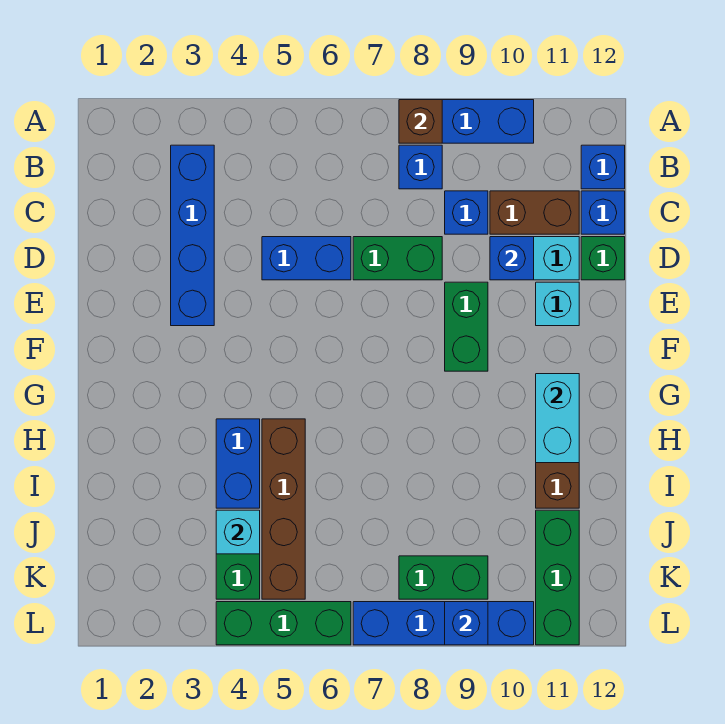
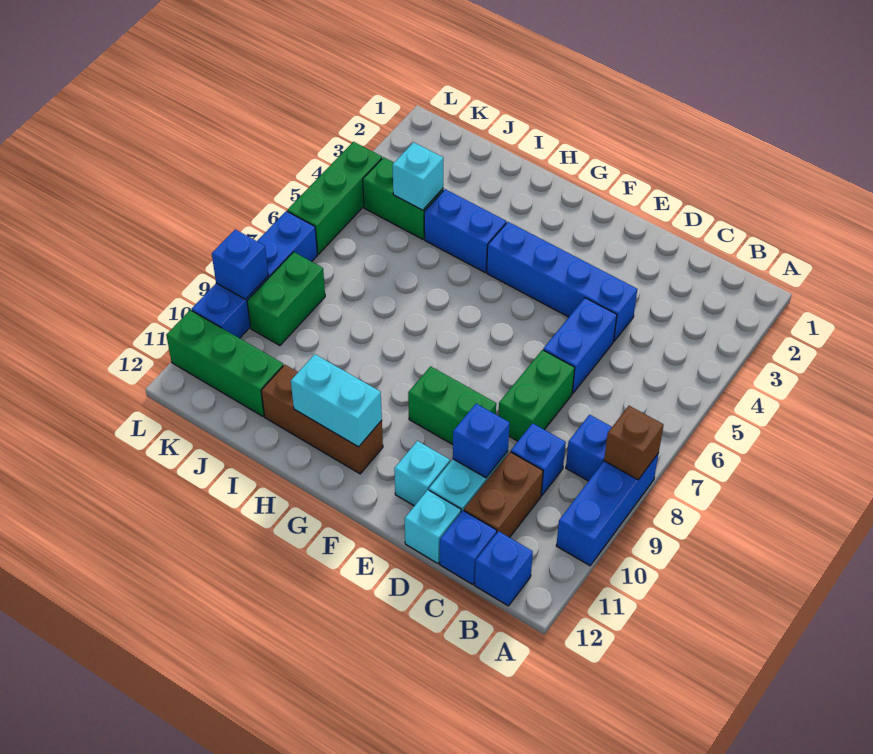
blue brick B3:E3 level 1 -> blue brick D4:G4 level 1
green brick D12 level 1 -> cyan brick D12 level 1
brown brick H5:K5 level 1 -> none

